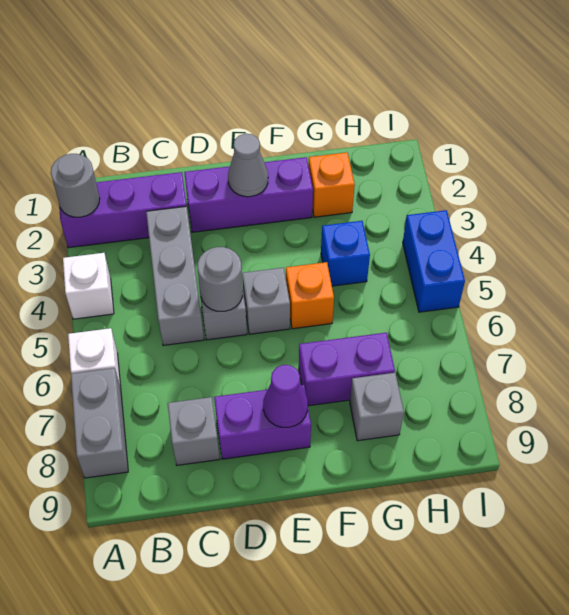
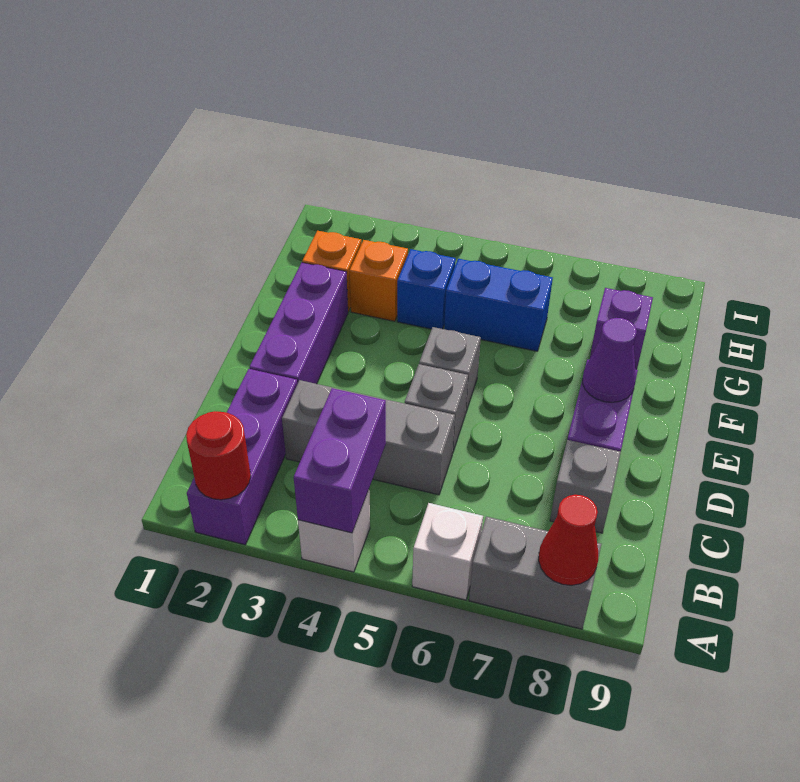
grey round brick A2 level 2 -> red round brick A2 level 2
none -> red cone A8 level 2
grey round brick D5 level 2 -> none
grey cone E2 level 2 -> none
orange brick F5 level 1 -> orange brick G3 level 1
purple brick F7:G7 level 1 -> purple brick A4:B4 level 2
grey brick G8 level 1 -> purple brick G8 level 1
blue brick I4:I5 level 1 -> blue brick G5:G6 level 1

